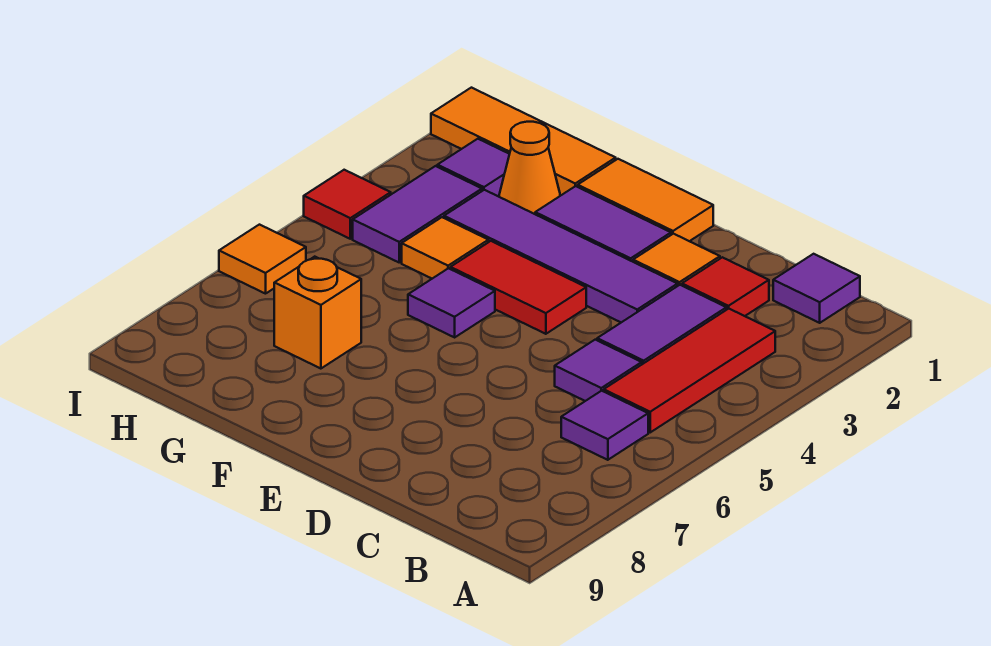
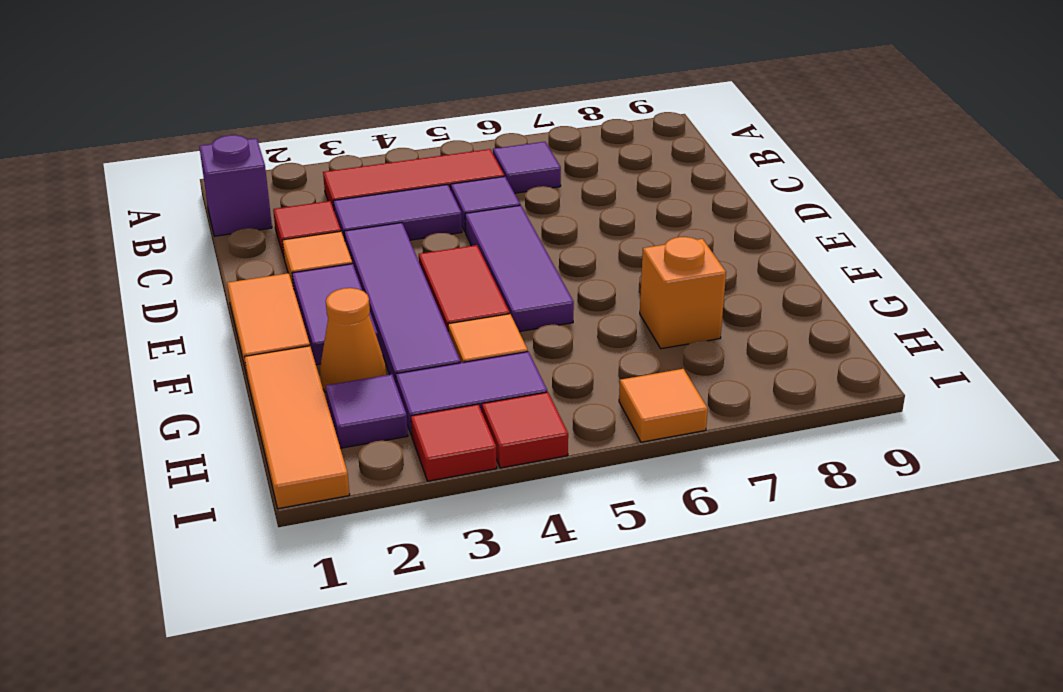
purple tile B1 level 1 -> purple brick B1 level 1
purple tile F5 level 1 -> purple tile D5:F5 level 1
none -> red tile I3 level 1

